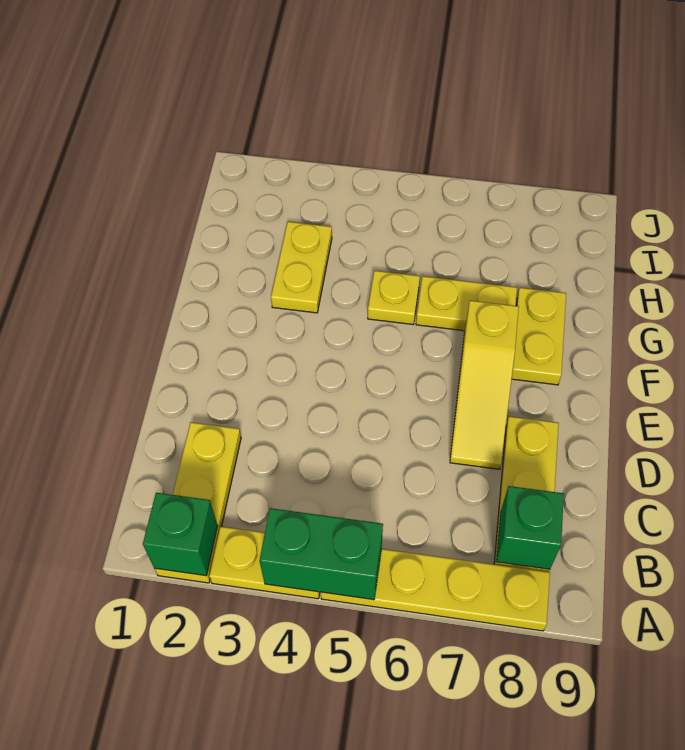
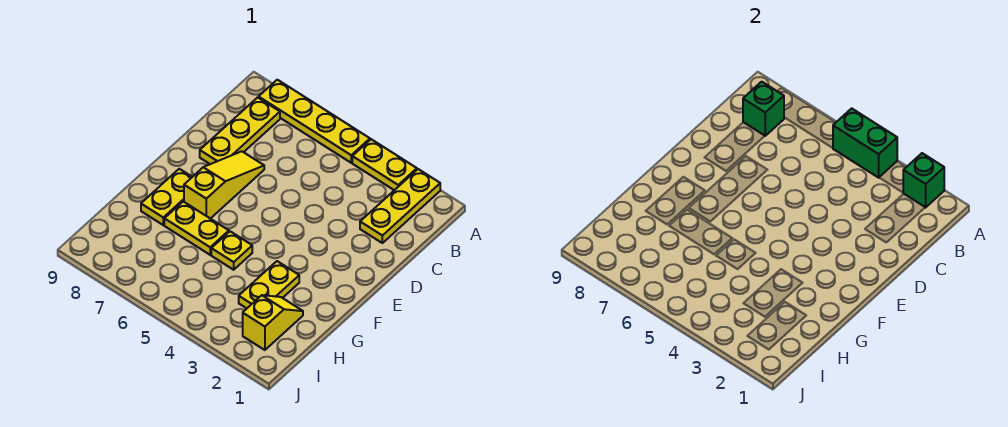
none -> yellow slope H2:I2 level 1 top I

